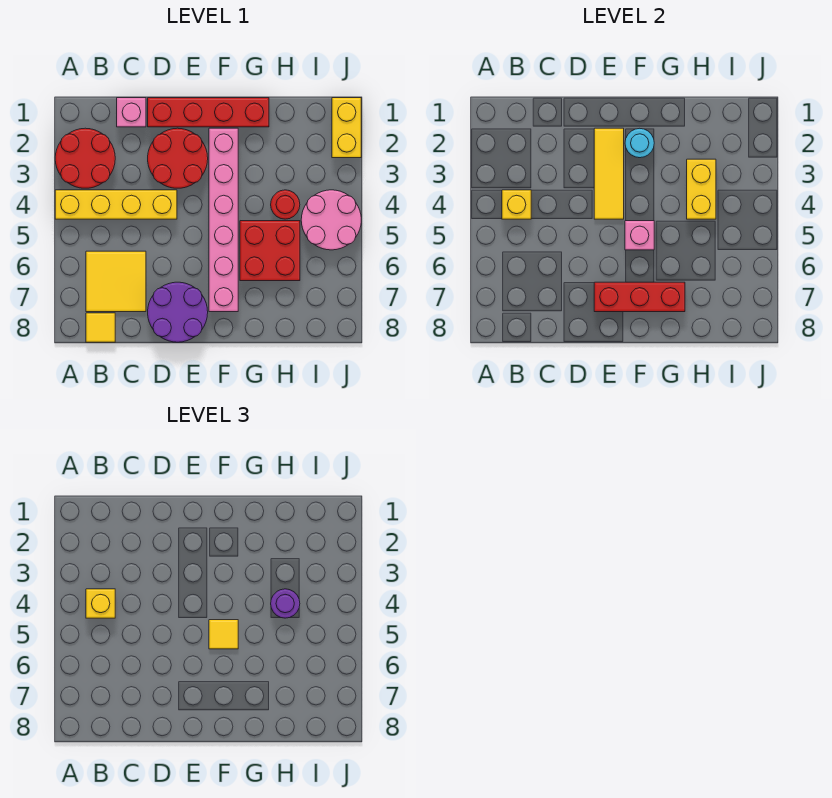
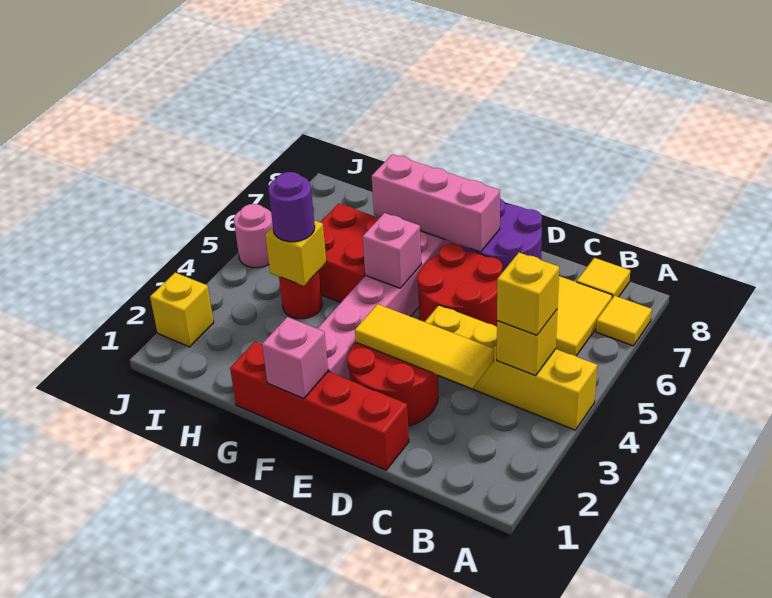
red round brick A2:B3 level 1 -> red round brick D5:E6 level 1
pink brick C1 level 1 -> pink brick F1 level 2
yellow tile E2:E4 level 2 -> yellow tile C3:E3 level 2
red brick E7:G7 level 2 -> pink brick E7:G7 level 2
cyan round brick F2 level 2 -> none
yellow tile F5 level 3 -> yellow tile A7 level 1
yellow brick H3:H4 level 2 -> yellow brick H4 level 2
pink round brick I4:J5 level 1 -> pink round brick J5 level 1
yellow brick J1:J2 level 1 -> yellow brick J2 level 1

